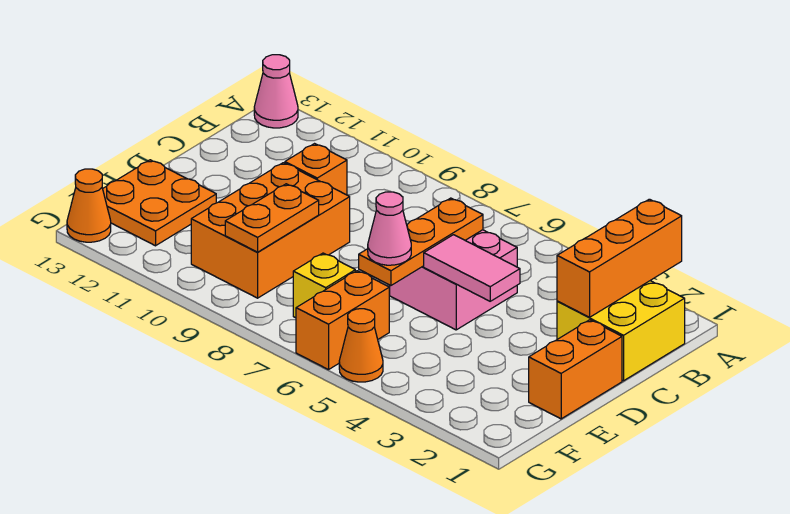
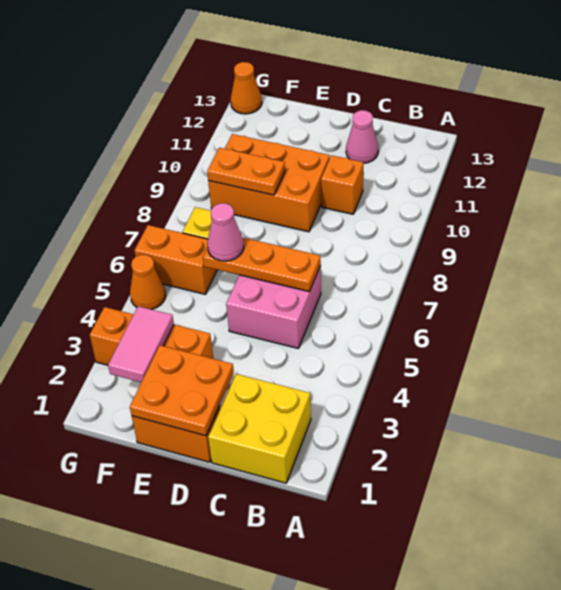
orange brick A2:C2 level 2 -> orange brick E3:G3 level 1
pink cone A13 level 1 -> pink cone C12 level 1
pink tile D4:D5 level 2 -> pink tile F2:F3 level 2
orange plate E12:F13 level 1 -> orange plate D1:E2 level 2

